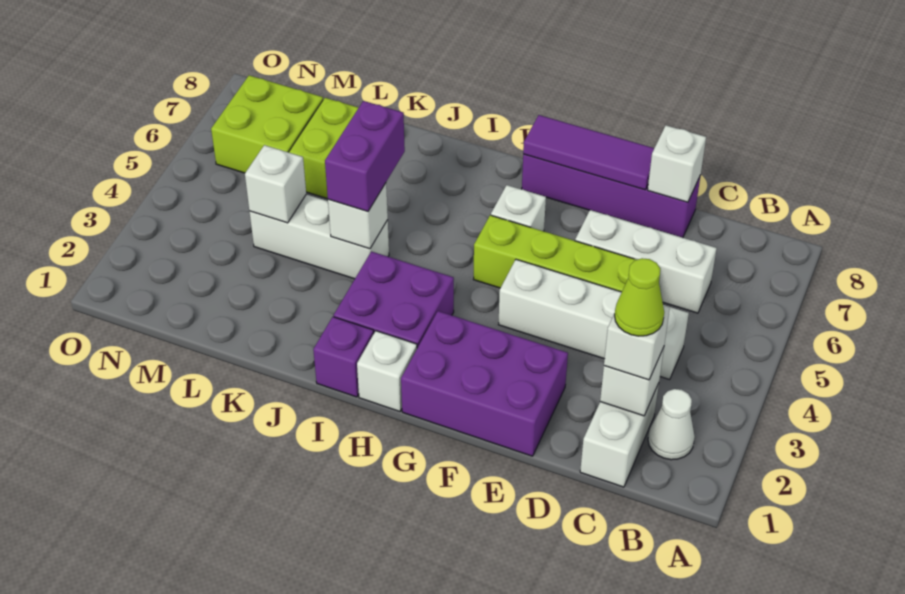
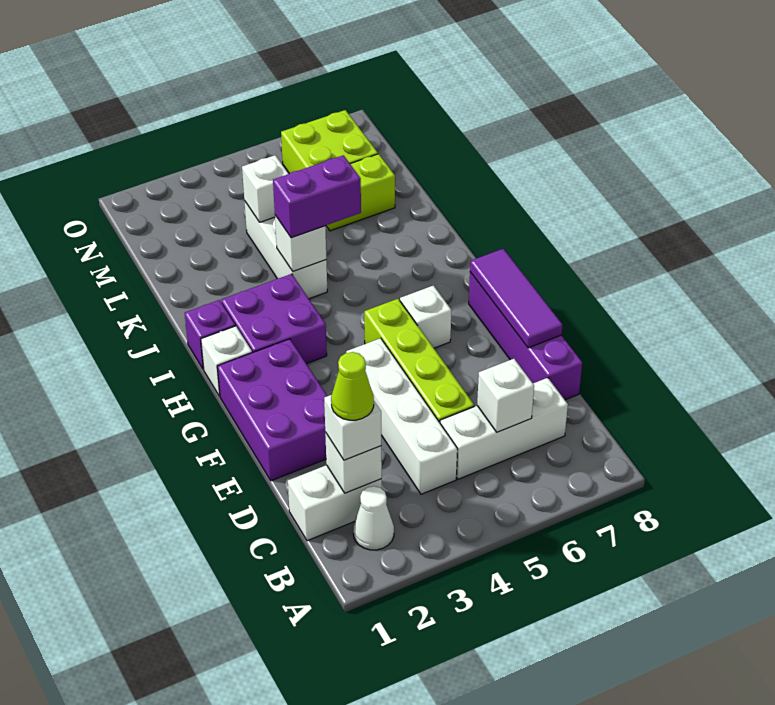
white brick C6:E6 level 1 -> white brick C5:C7 level 1
white brick D8 level 2 -> white brick C6 level 2

